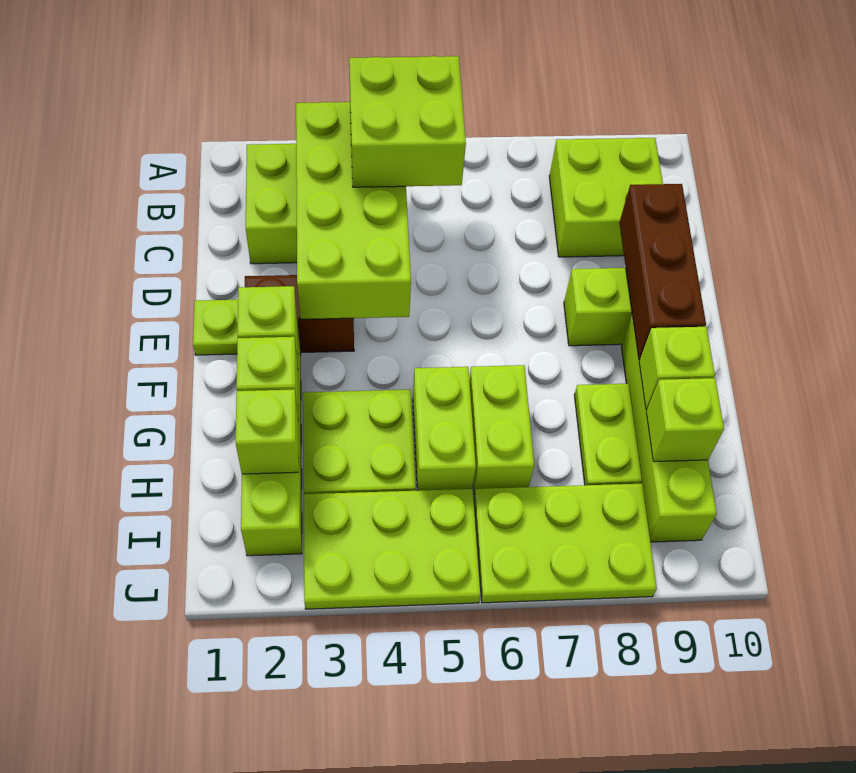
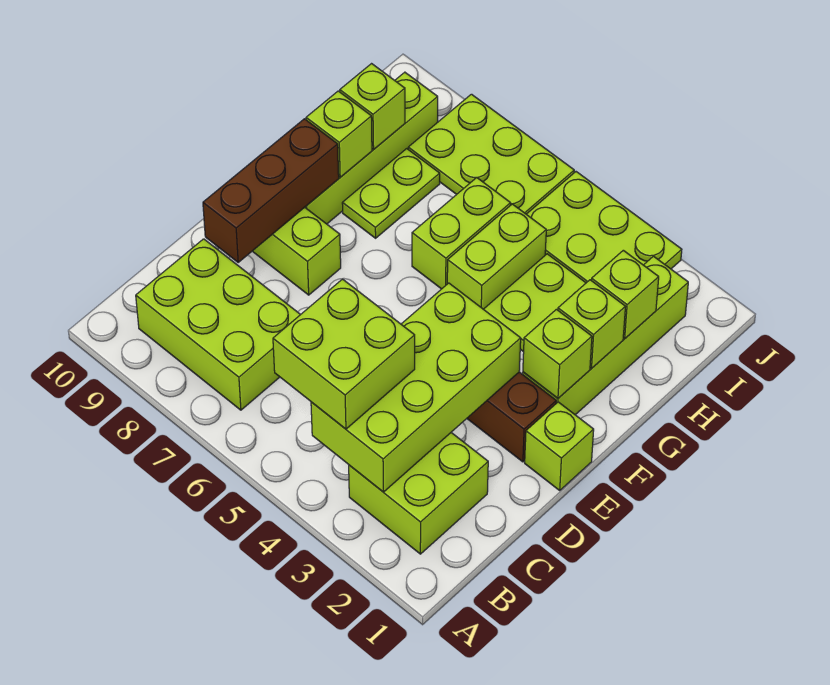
lime brick B8:C9 level 1 -> lime brick B7:C9 level 1
lime plate E1 level 1 -> lime brick E1 level 1

